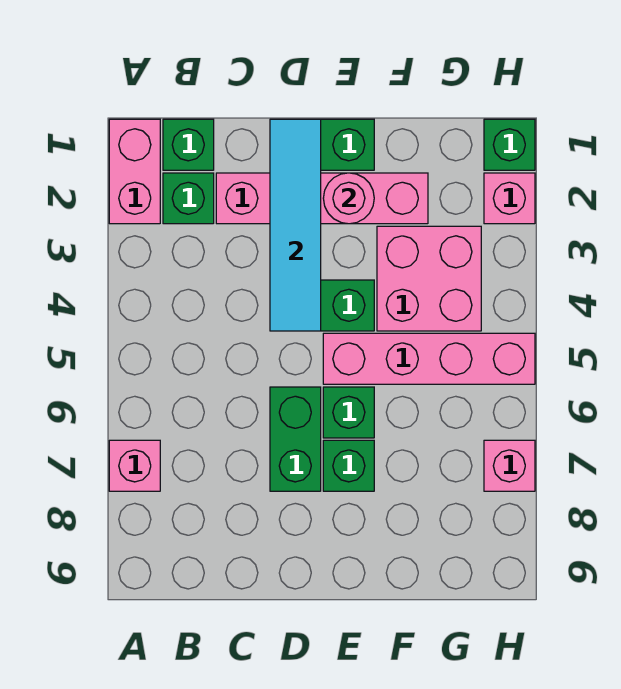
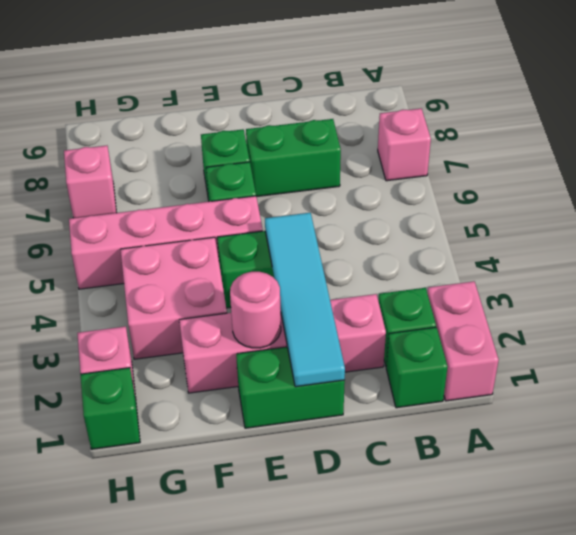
green brick D6:D7 level 1 -> green brick C7:D7 level 1

